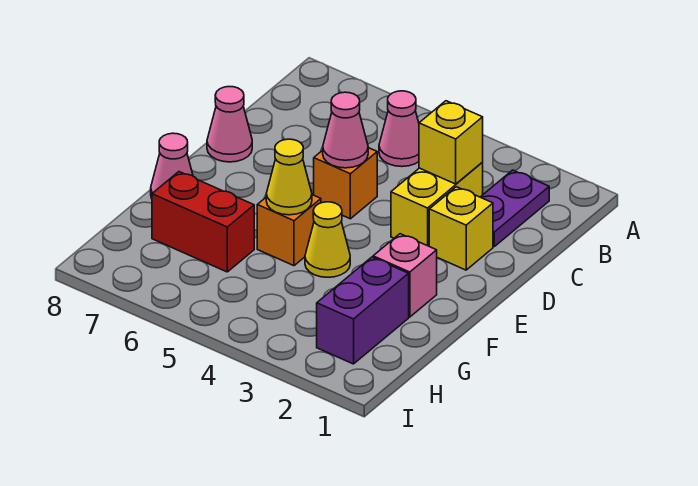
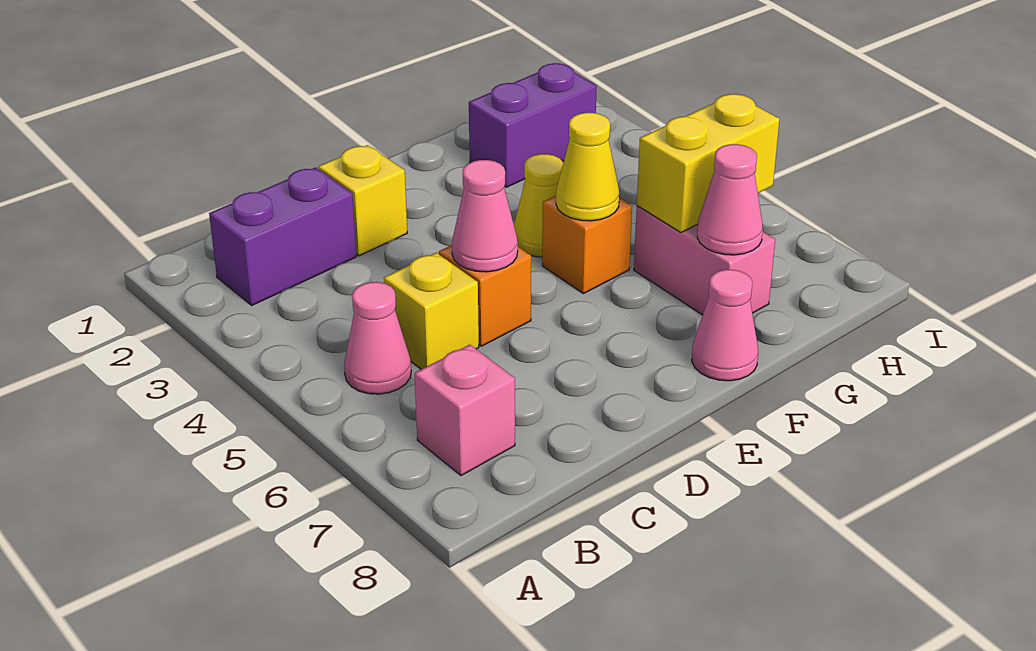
purple plate B2:C2 level 1 -> purple brick B2:C2 level 1
yellow brick C3:D3 level 1 -> yellow brick G6:H6 level 2
yellow brick C3 level 2 -> yellow brick C5 level 1
pink cone D8 level 1 -> pink cone G7 level 2
pink brick F2 level 1 -> pink brick B7 level 1
red brick G6:G7 level 1 -> pink brick G6:G7 level 1

